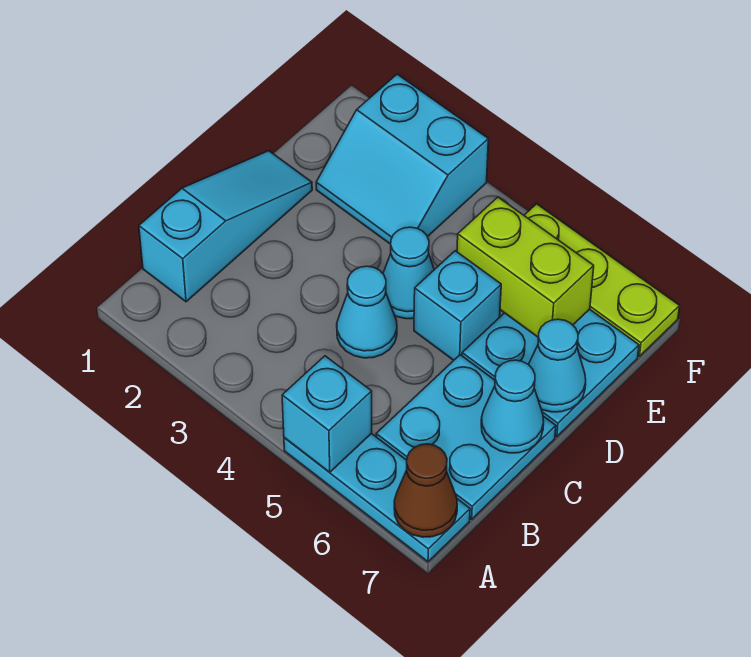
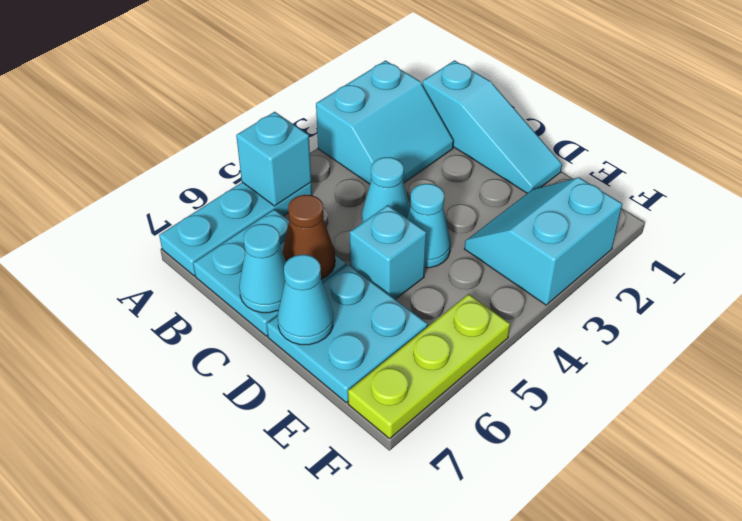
none -> cyan slope A2:B3 level 1 top A
brown cone A7 level 2 -> brown cone C6 level 2
lime brick E5:E6 level 2 -> none

